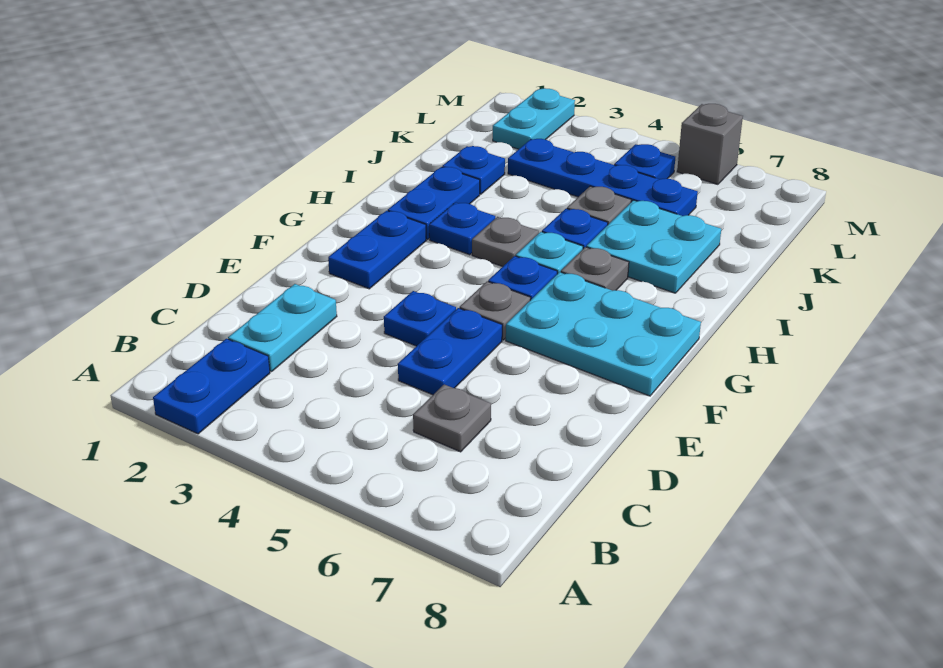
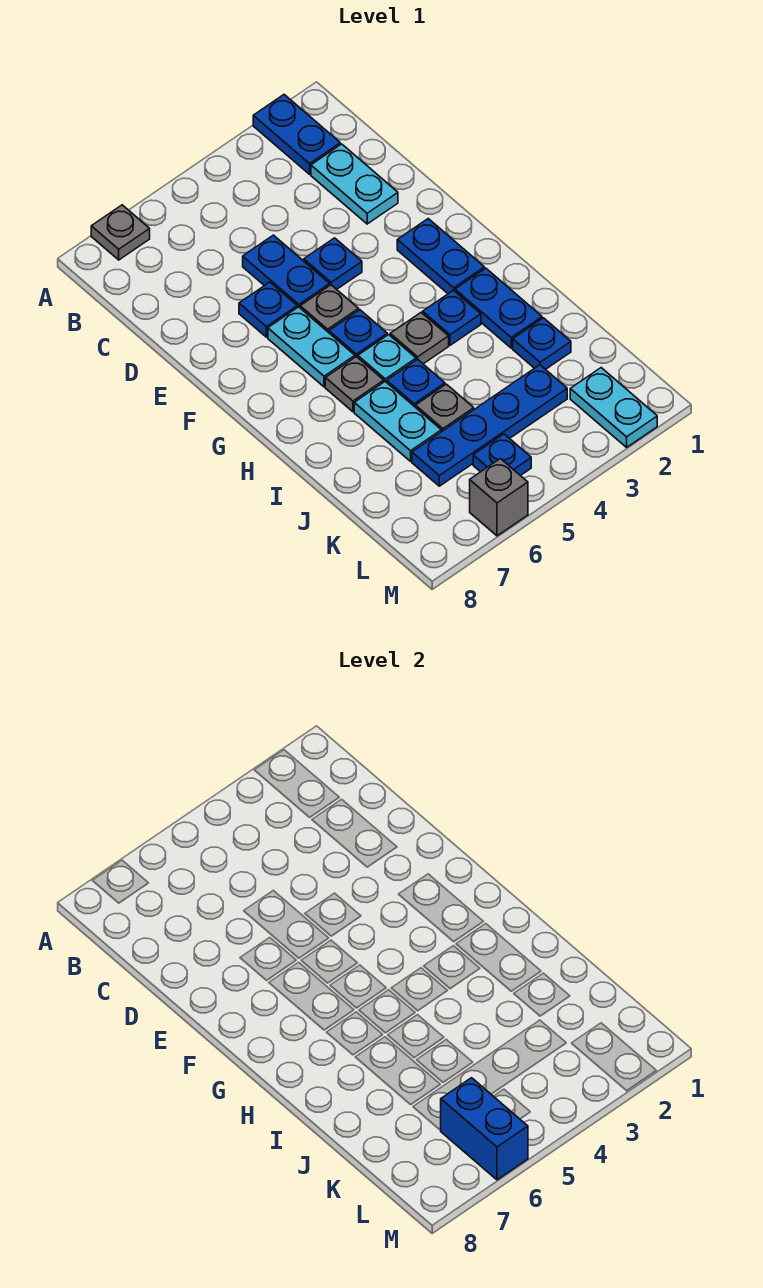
grey plate C6 level 1 -> grey plate A7 level 1
none -> blue plate E6 level 1
cyan plate F6:G8 level 1 -> cyan plate F6:G6 level 1
cyan plate I6:J7 level 1 -> cyan plate I6:J6 level 1
none -> blue brick L6:M6 level 2

